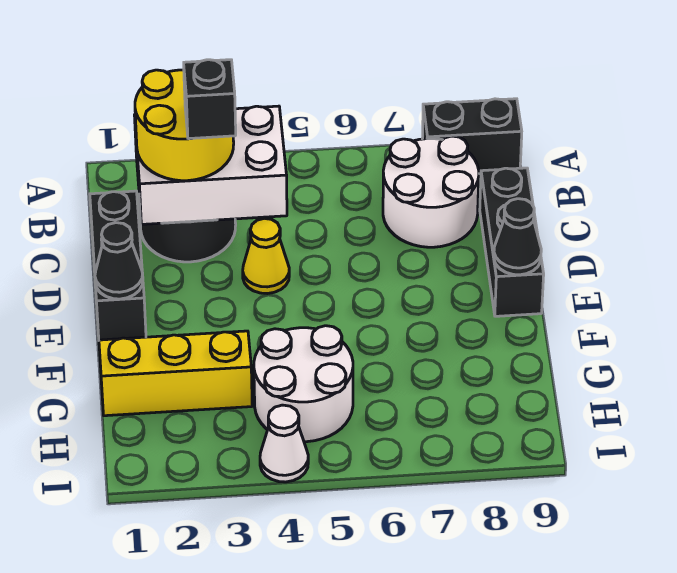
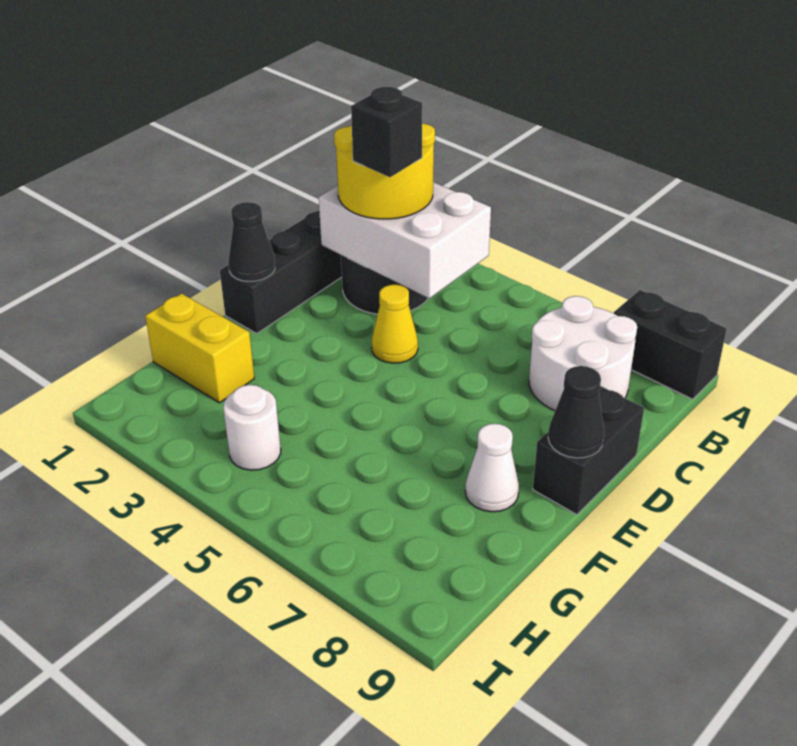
black brick C9:E9 level 1 -> black brick D9:E9 level 1
yellow brick G1:G3 level 1 -> yellow brick G1:G2 level 1
white round brick G4:H5 level 1 -> white round brick H4 level 1
white cone I4 level 1 -> white cone F8 level 1

